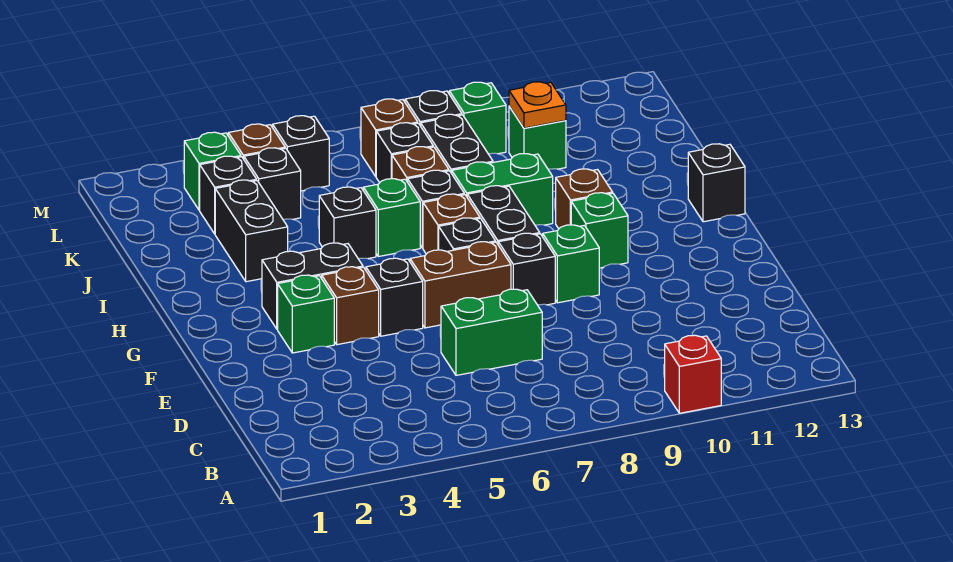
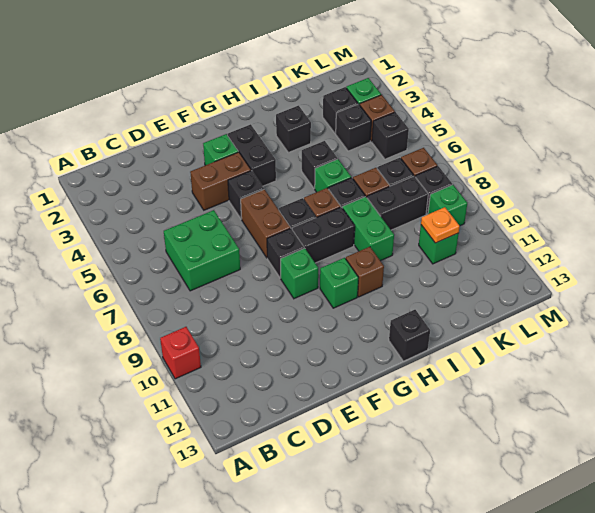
green brick D6:D7 level 1 -> green brick C6:D7 level 1
brown brick F4 level 1 -> brown brick E4:F4 level 1
black brick I3:J3 level 1 -> black brick I3 level 1

